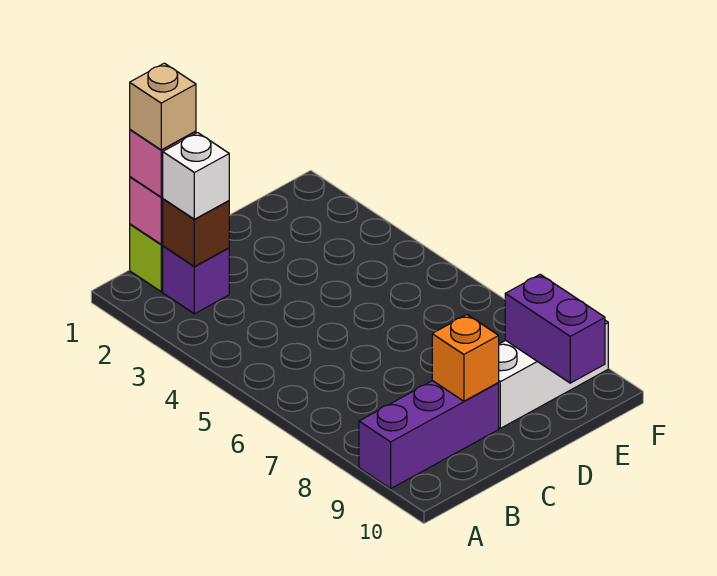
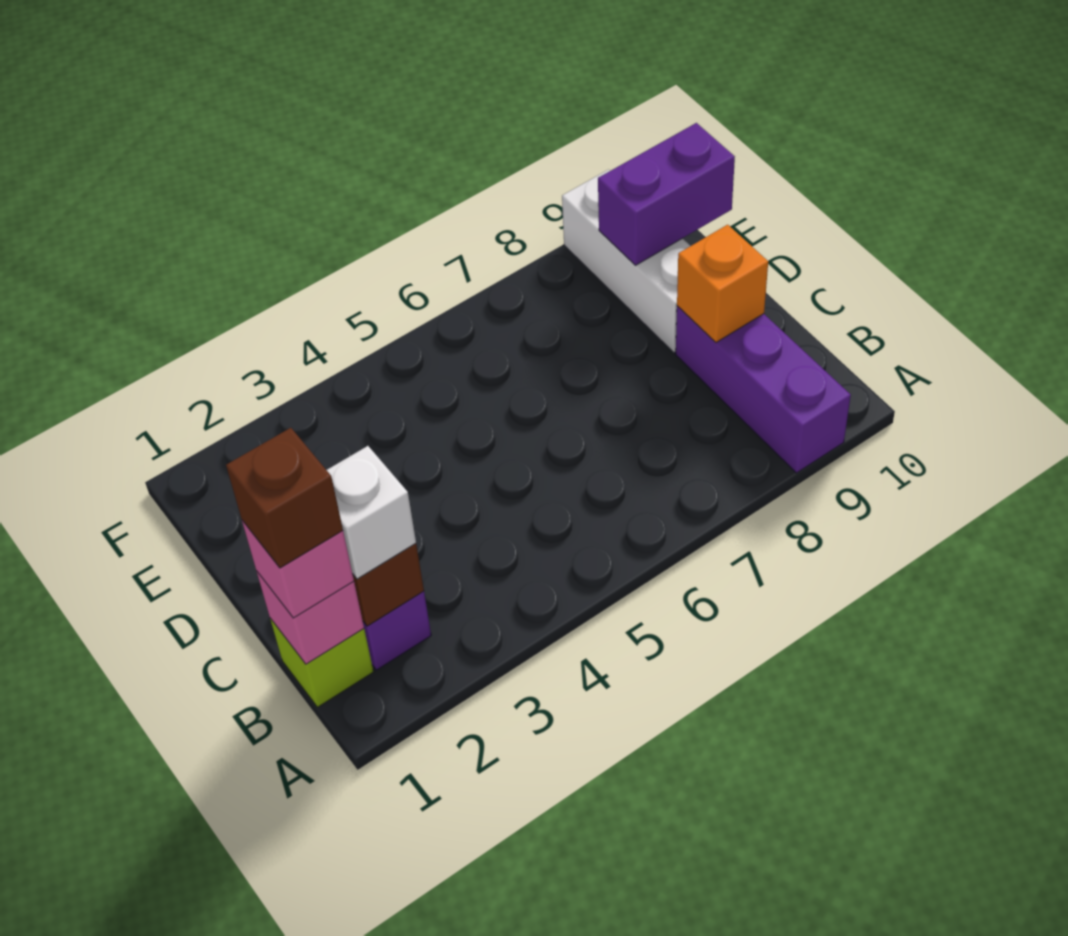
tan brick B1 level 4 -> brown brick B1 level 4

